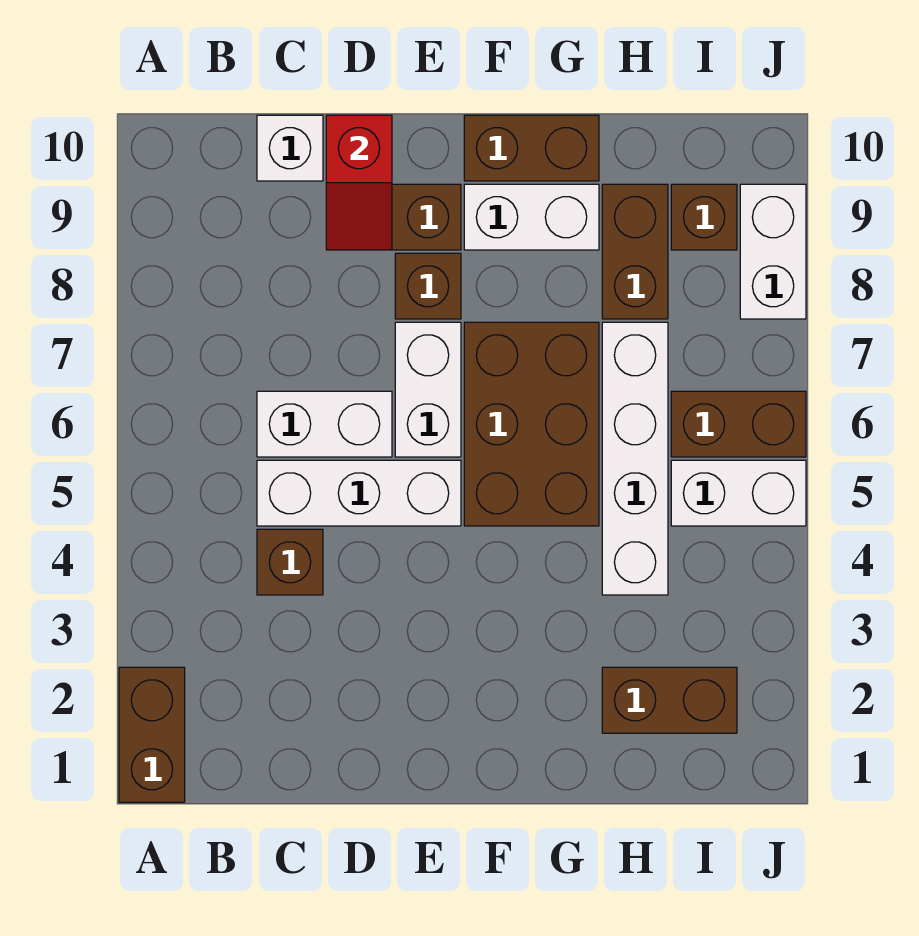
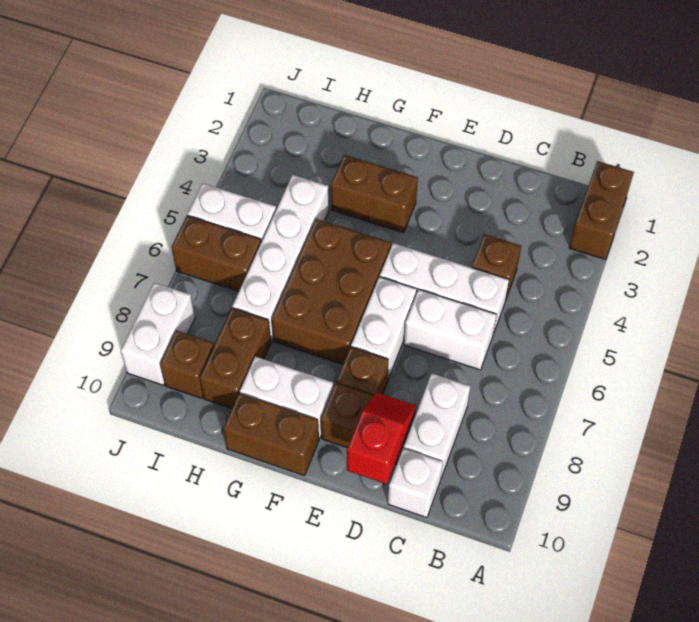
none -> white brick C8:C9 level 1
brown brick H2:I2 level 1 -> brown brick F3:G3 level 1

